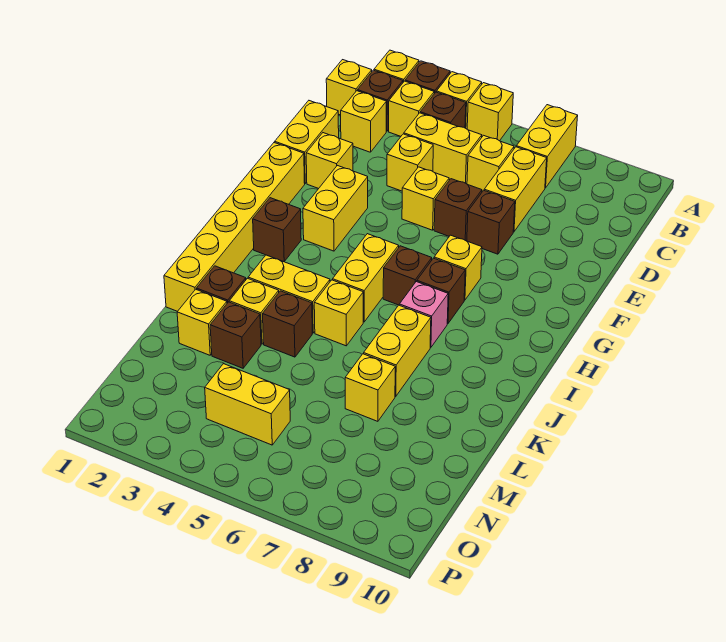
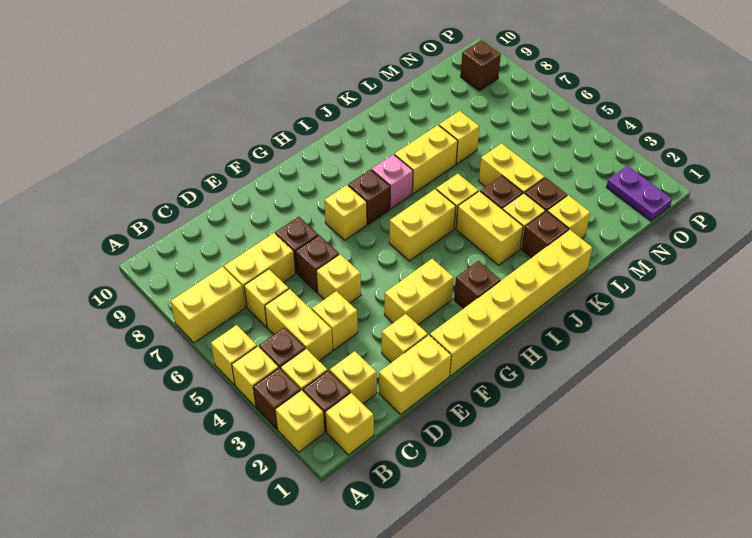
brown brick H6 level 1 -> brown brick O9 level 1
yellow brick N4:N5 level 1 -> yellow brick L4:L5 level 1
none -> purple plate O1:O2 level 1

